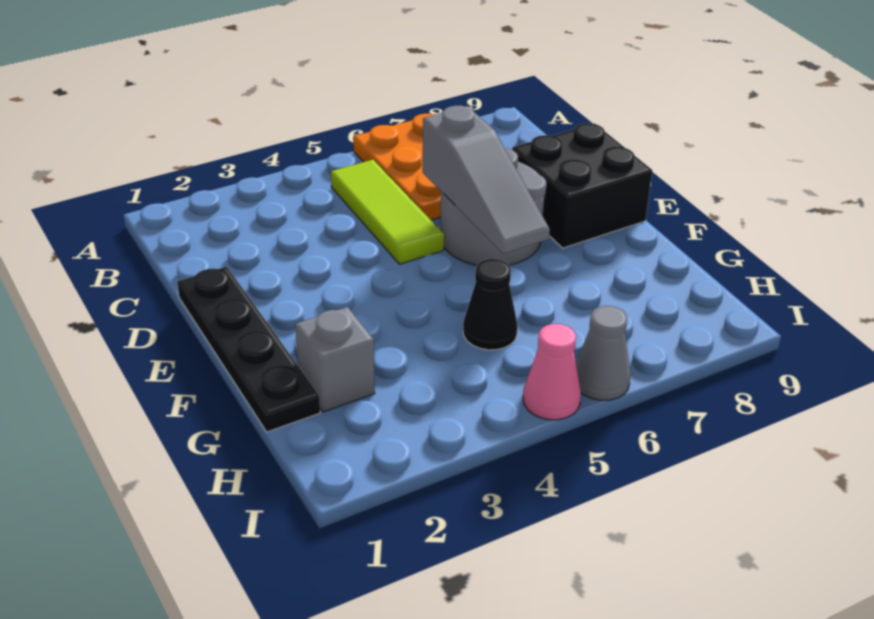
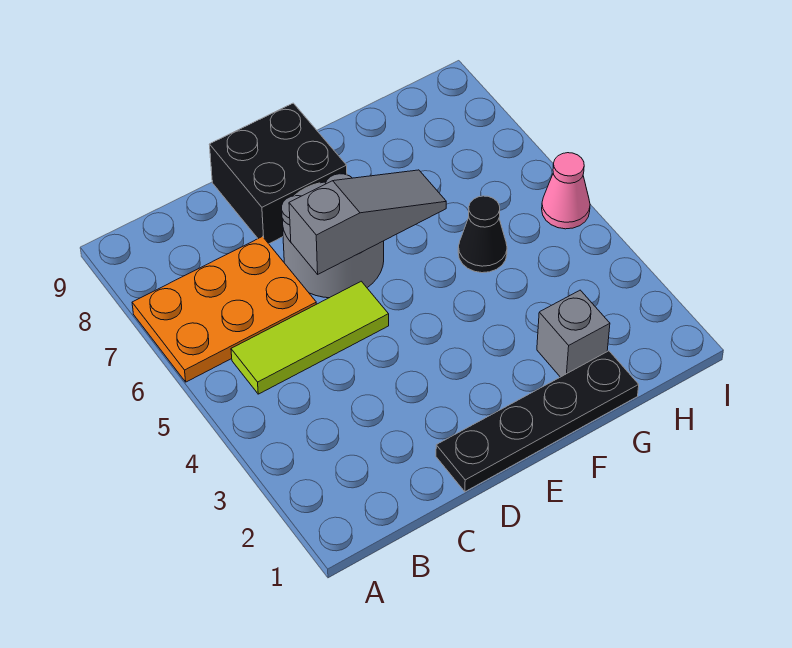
grey cone I6 level 1 -> none

